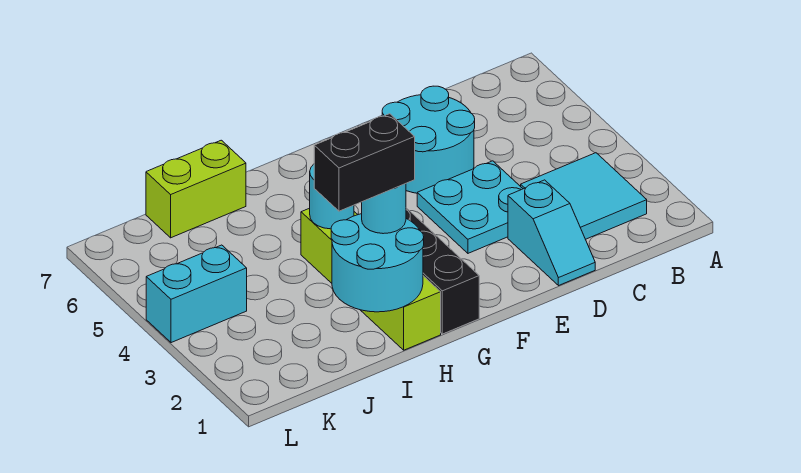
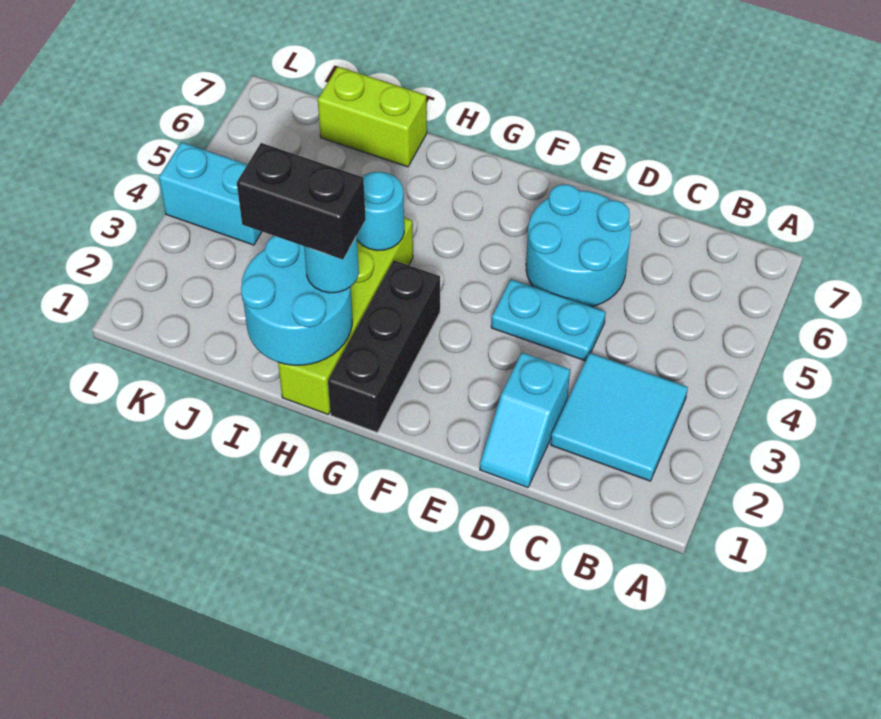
cyan plate D3:E4 level 1 -> cyan plate D4:E4 level 1

